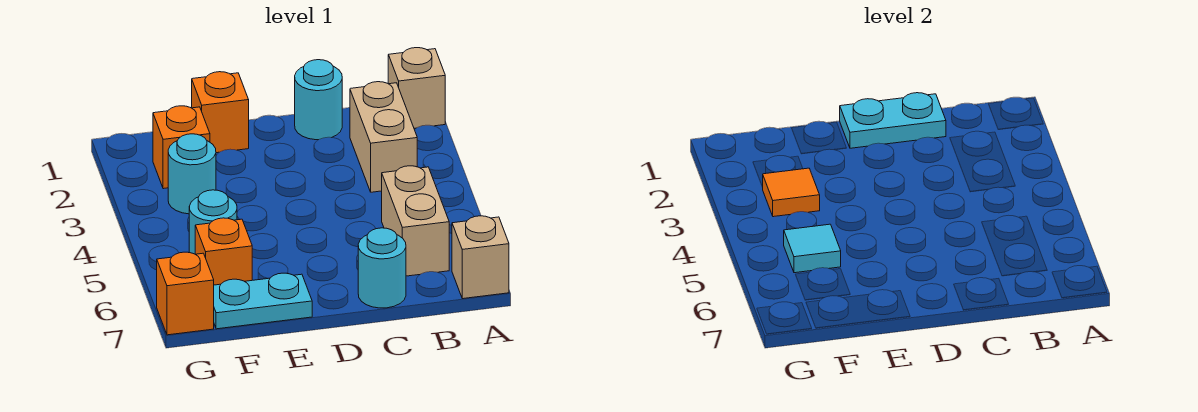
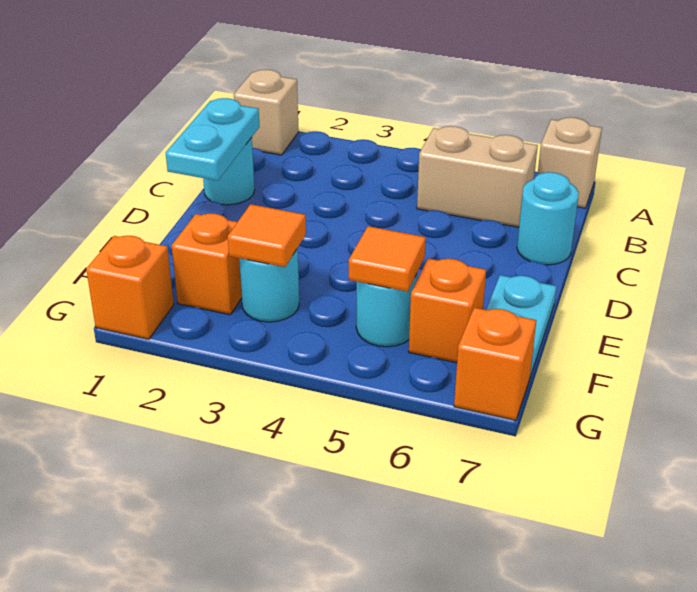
tan brick B2:B3 level 1 -> none
orange brick E1 level 1 -> orange brick G1 level 1
cyan tile F5 level 2 -> orange tile F5 level 2

